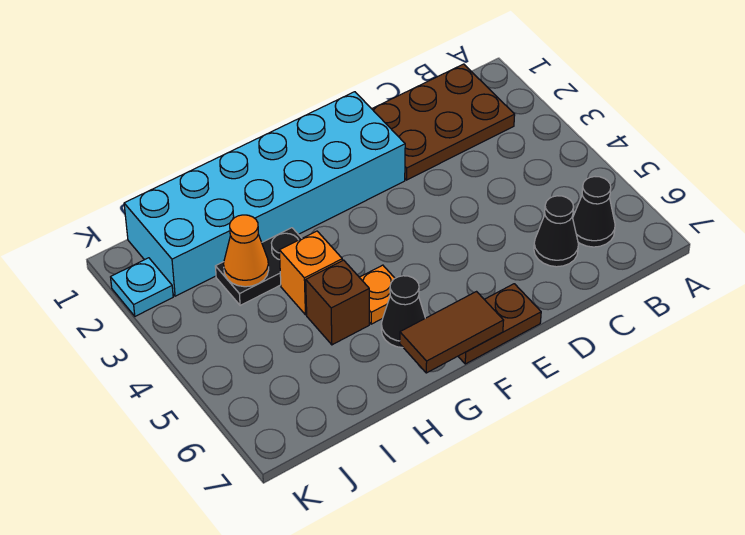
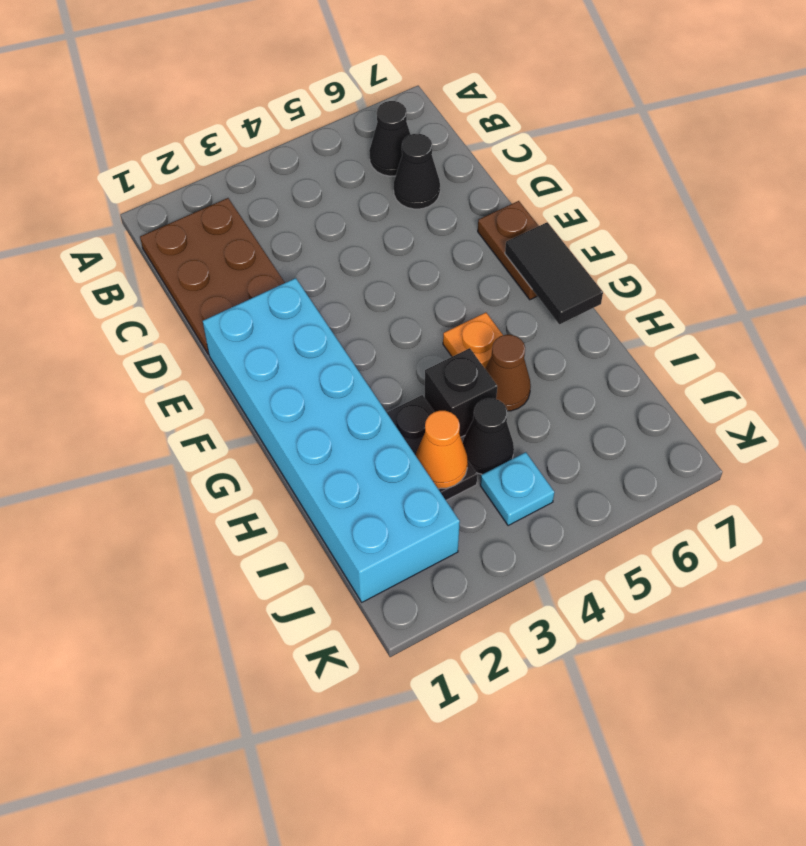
brown tile F7:G7 level 2 -> black tile F7:G7 level 2
black cone G6 level 1 -> black cone I4 level 1
orange brick H4 level 1 -> black brick H4 level 1
brown brick H5 level 1 -> brown cone H5 level 1
cyan plate K2 level 1 -> cyan plate J4 level 1

